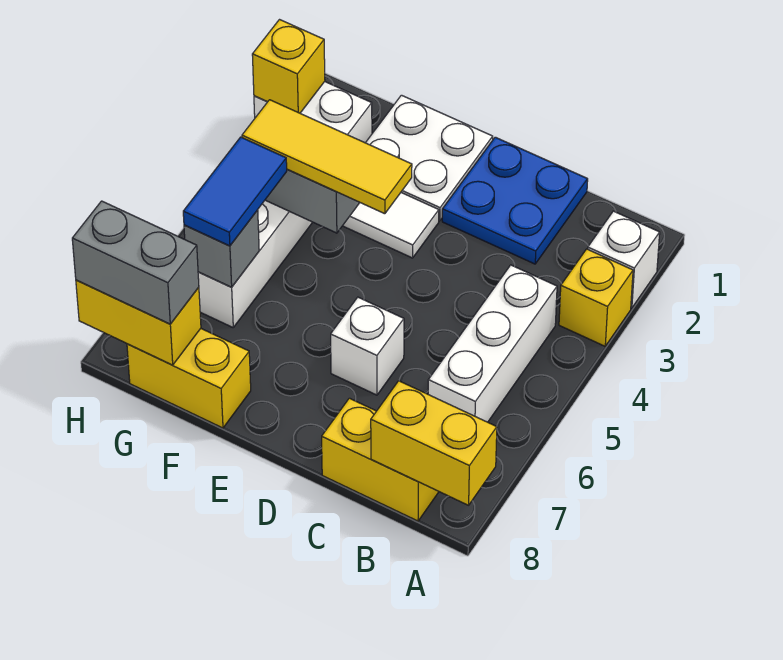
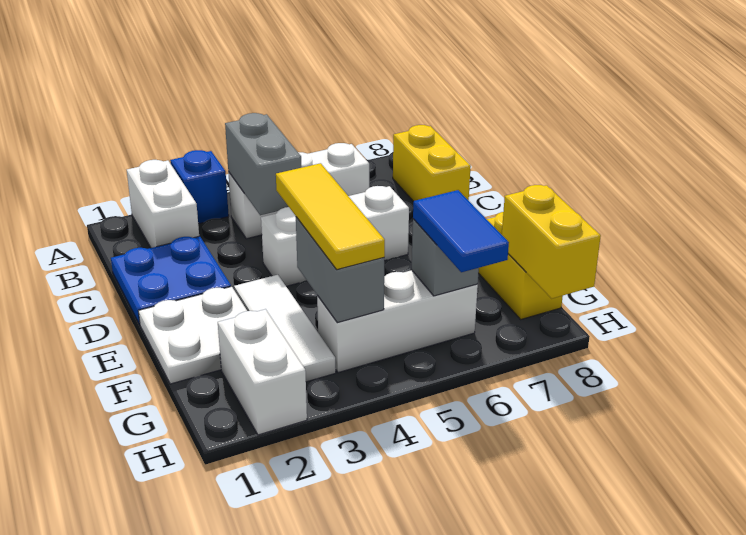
white brick A2 level 1 -> white brick A2:B2 level 1
yellow brick A3 level 1 -> blue brick A3 level 1
yellow brick A8:B8 level 2 -> none
white brick D6 level 1 -> white brick D4:D6 level 1
blue tile G5:G6 level 3 -> blue tile G6:H6 level 3
grey brick G8:H8 level 3 -> grey brick B4:C4 level 2
yellow brick H2 level 2 -> none

